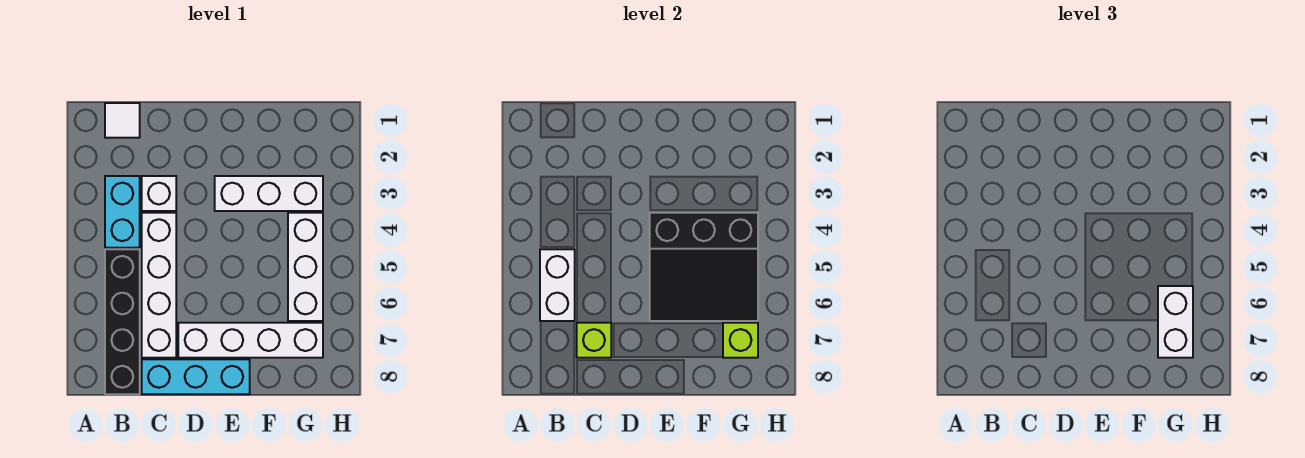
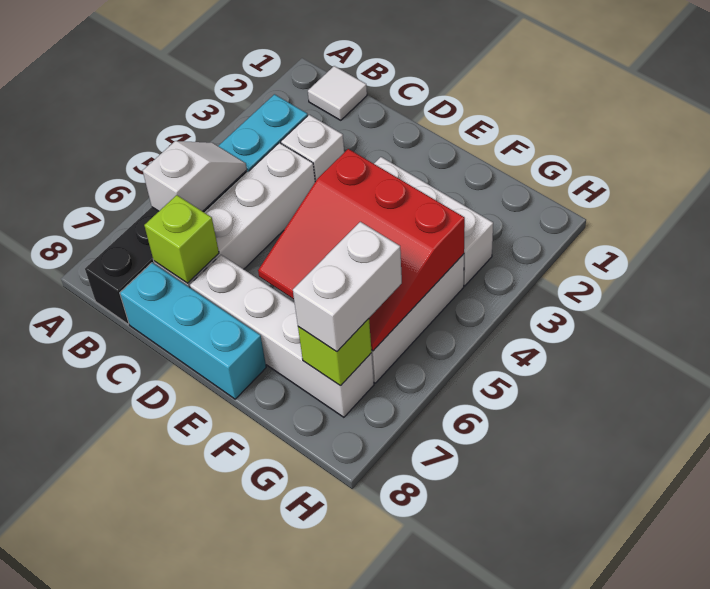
white brick B5:B6 level 2 -> white slope B5:B6 level 2 top 6
black slope E4:G6 level 2 top 4 -> red slope E4:G6 level 2 top 4

